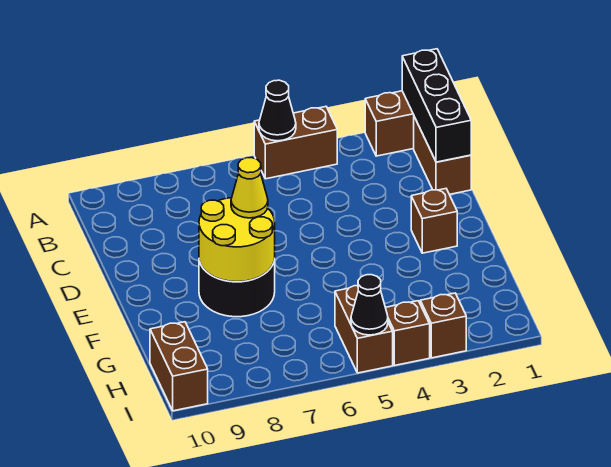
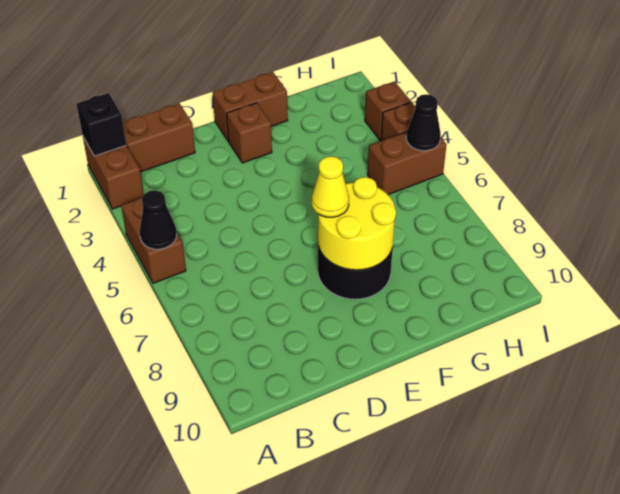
black brick A1:C1 level 2 -> black brick A1 level 2
brown brick H10:I10 level 1 -> brown brick E1:F1 level 1

